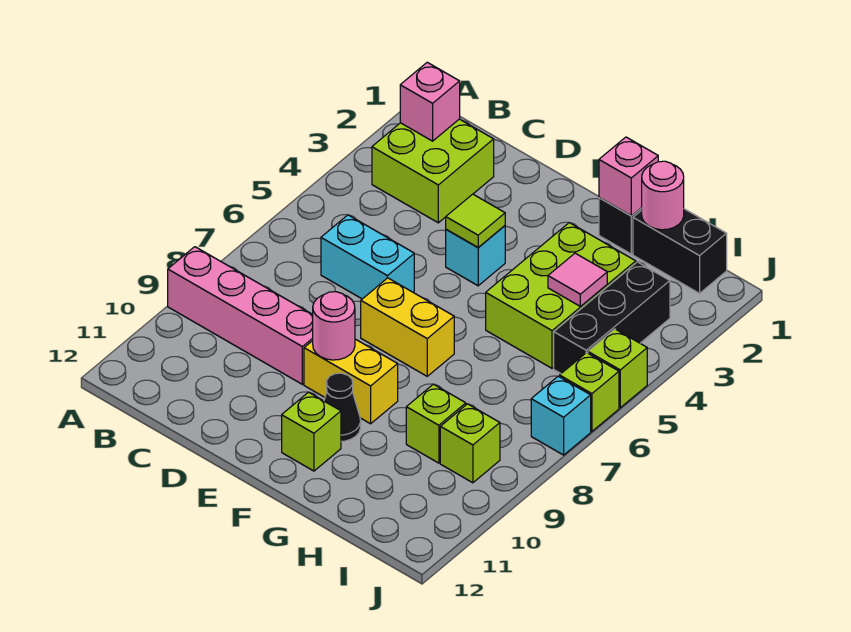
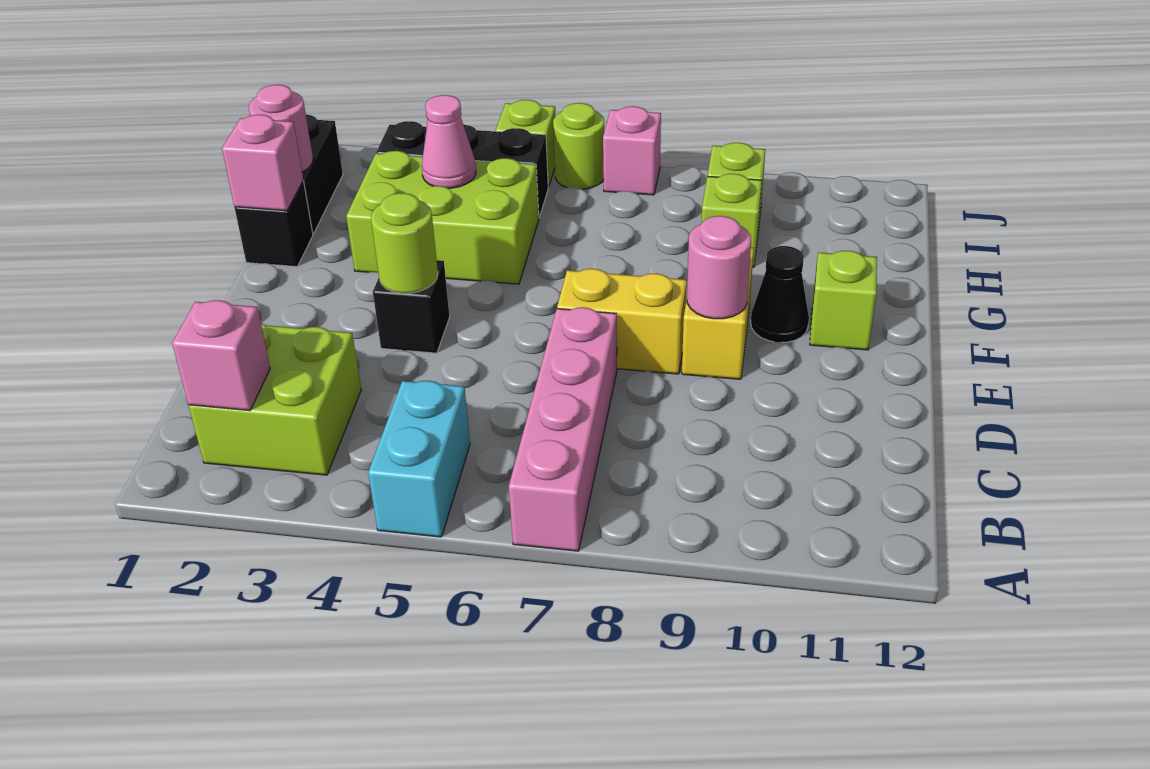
pink brick A9:D9 level 1 -> pink brick A7:D7 level 1
cyan brick C6:D6 level 1 -> cyan brick A5:B5 level 1
cyan brick E4 level 1 -> black brick E4 level 1
lime tile E4 level 2 -> lime round brick E4 level 2
yellow brick E7:F7 level 1 -> yellow brick E7:E8 level 1
pink tile H4 level 2 -> pink cone H4 level 2
lime brick J6 level 1 -> lime round brick J6 level 1
cyan brick J7 level 1 -> pink brick J7 level 1

